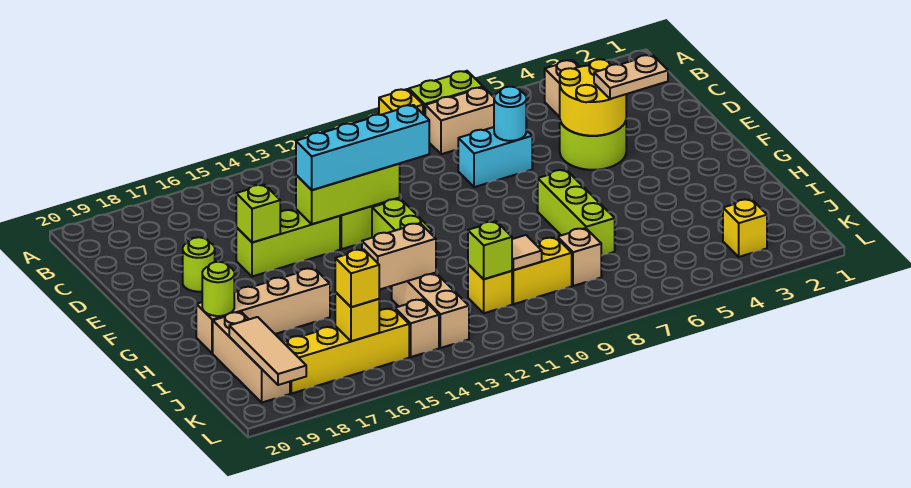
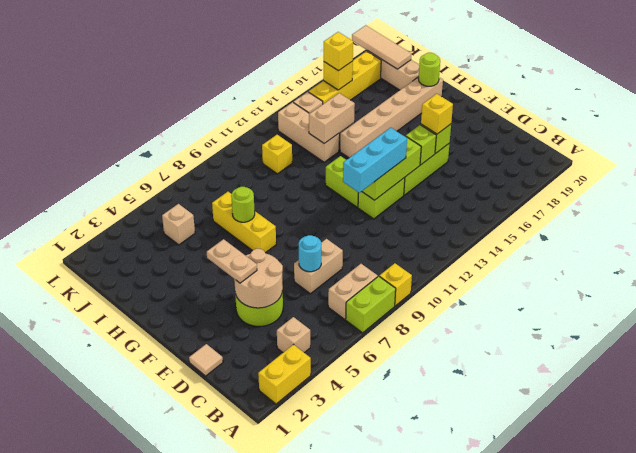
yellow round brick D4:E5 level 2 -> tan round brick D4:E5 level 2
cyan brick D7:D8 level 1 -> tan brick D7:D8 level 1
tan plate E3:E4 level 3 -> tan plate E4:F4 level 3
cyan brick E11:E14 level 3 -> cyan brick E11:E13 level 3
lime round brick E18 level 1 -> lime round brick H7 level 2
lime brick G7:I7 level 1 -> yellow brick G7:I7 level 1
tan brick H16:H19 level 1 -> tan brick H14:H19 level 1
tan brick J8 level 1 -> tan brick J5 level 1
yellow brick J9:J10 level 1 -> yellow brick A2:A3 level 1
tan tile J10 level 2 -> tan tile D1 level 1
lime brick J11 level 2 -> lime brick E15 level 2
yellow brick K3 level 1 -> yellow brick E16 level 3

